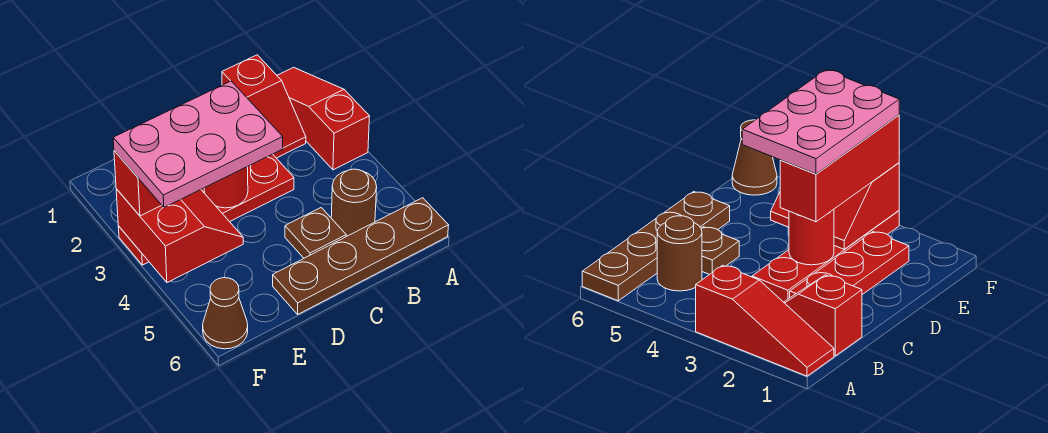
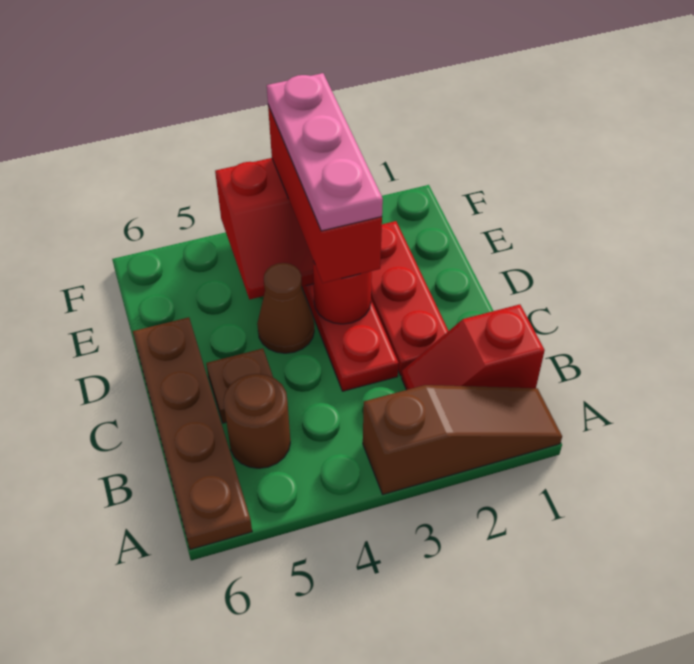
red slope A1:A3 level 1 top 3 -> brown slope A1:A3 level 1 top 3
pink plate D3:F4 level 4 -> pink plate D3:F3 level 4
brown cone F6 level 1 -> brown cone D4 level 1

